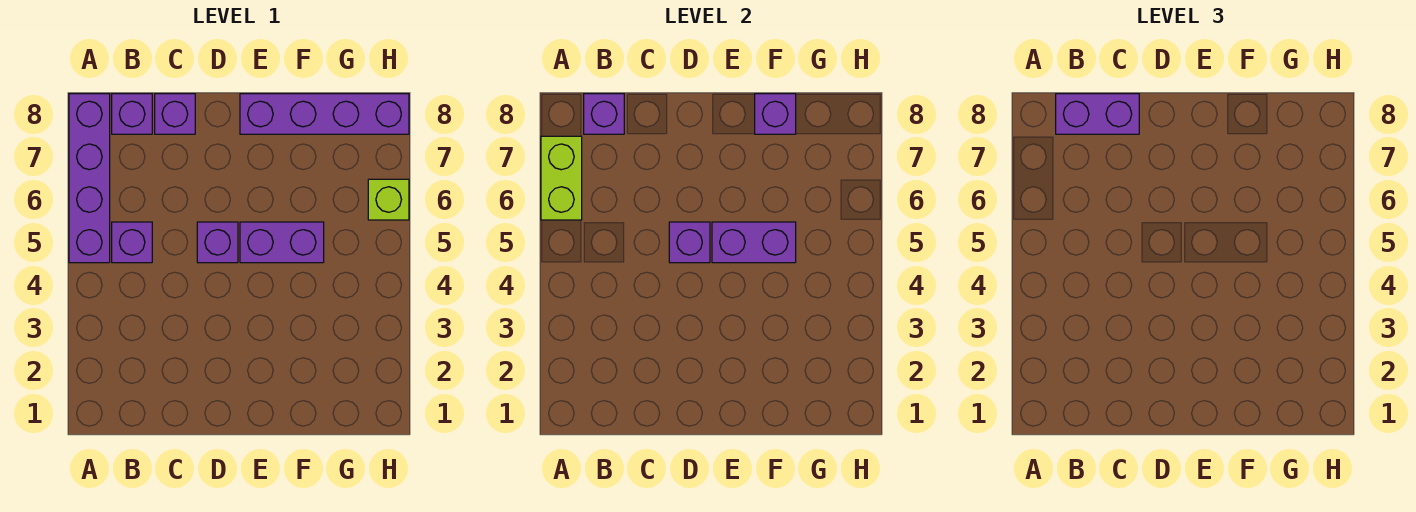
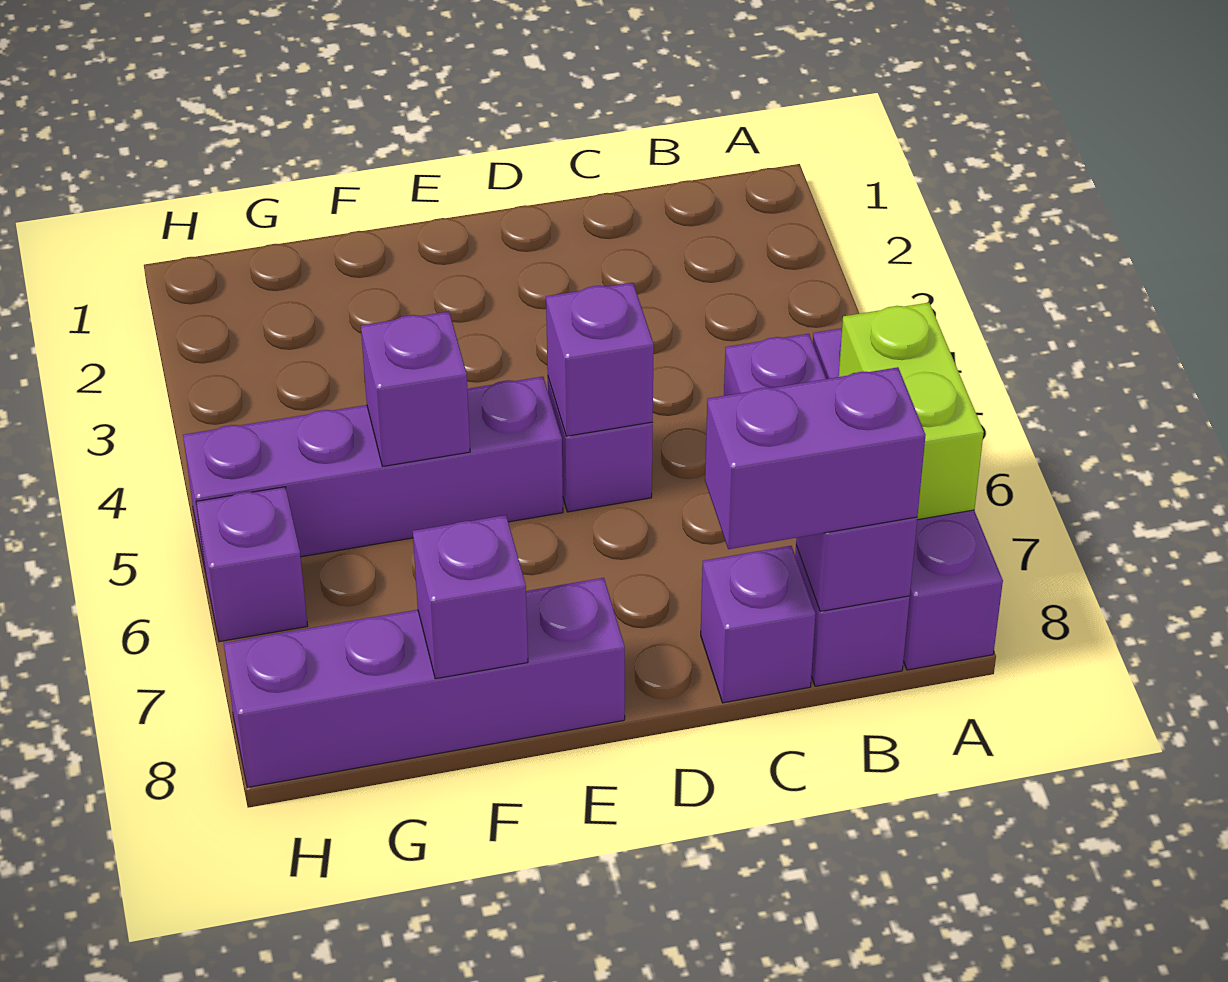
purple brick E5:F5 level 1 -> purple brick E5:H5 level 1
purple brick E5:F5 level 2 -> purple brick F5 level 2
lime brick H6 level 1 -> purple brick H6 level 1

